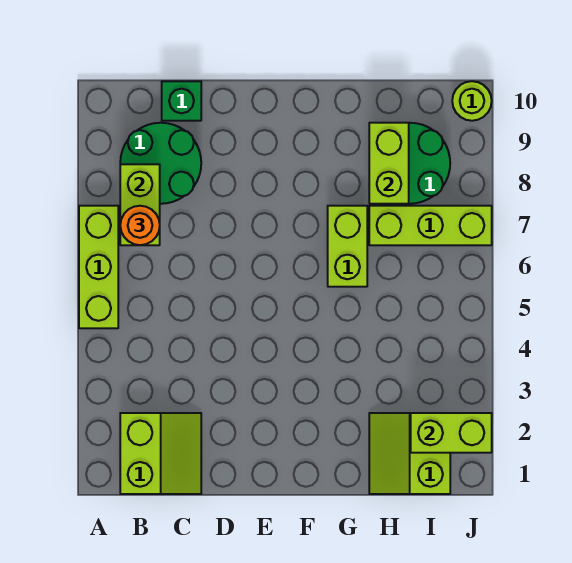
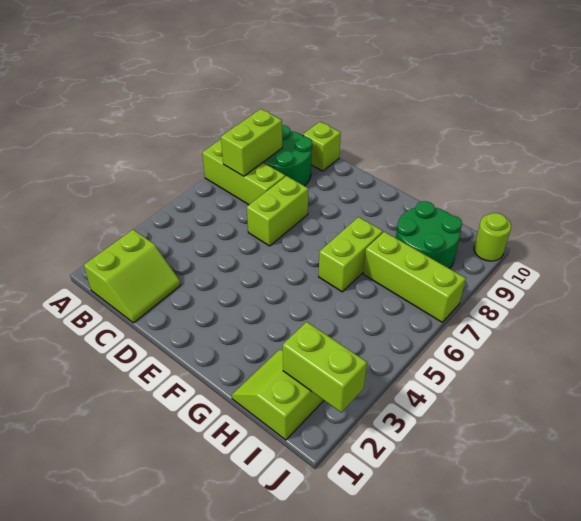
lime brick A5:A7 level 1 -> lime brick A7:C7 level 1
orange round brick B7 level 3 -> none
green brick C10 level 1 -> lime brick C10 level 1
lime brick H8:H9 level 2 -> lime brick D6:D7 level 1

